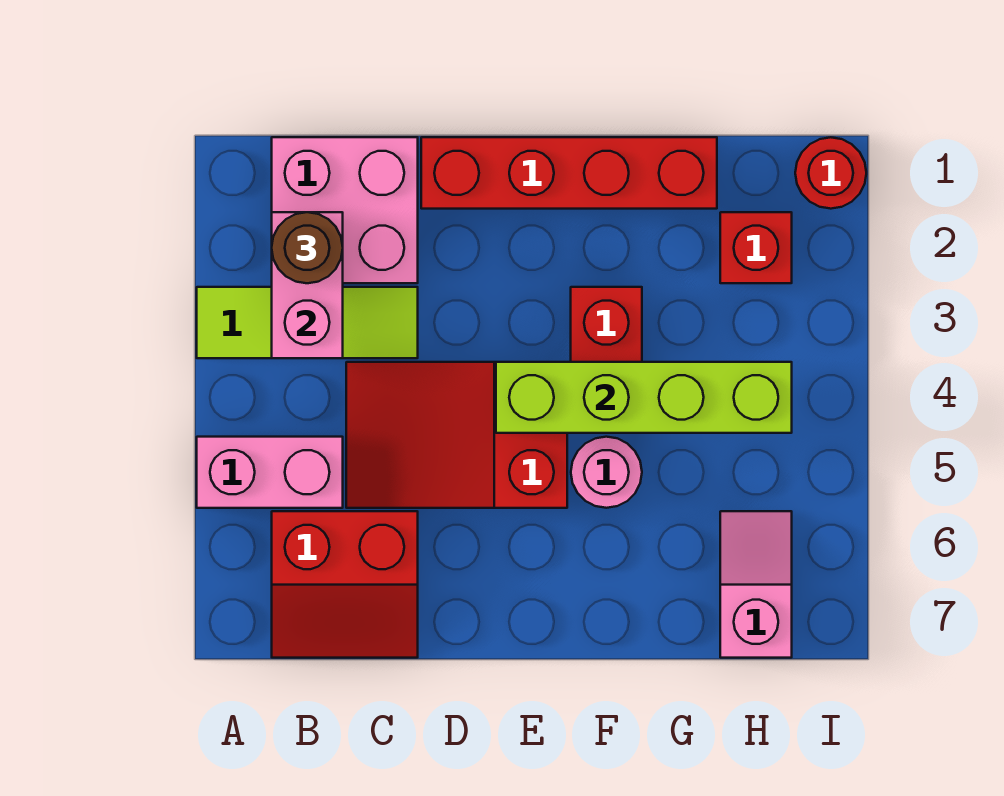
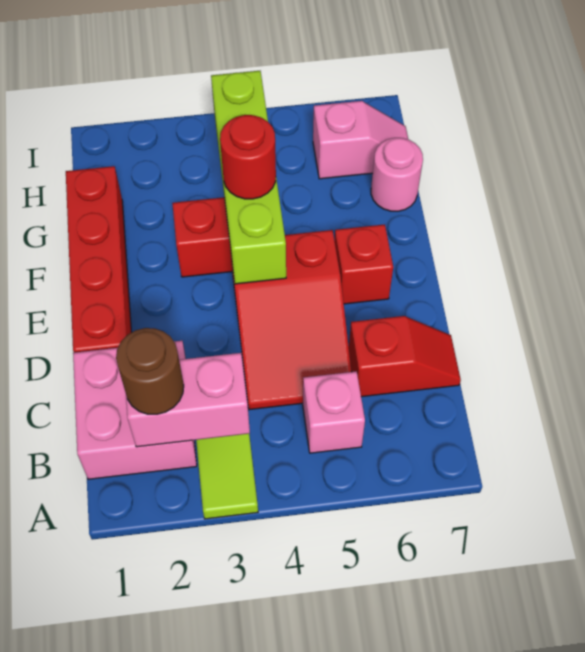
pink brick A5:B5 level 1 -> pink brick B5 level 1
red slope B6:C7 level 1 top 6 -> red slope C6:C7 level 1 top 6
pink round brick F5 level 1 -> pink round brick G7 level 1
red brick H2 level 1 -> red brick E6 level 1
pink slope H6:H7 level 1 top 7 -> pink slope H6:H7 level 1 top 6
red round brick I1 level 1 -> red round brick F4 level 3

